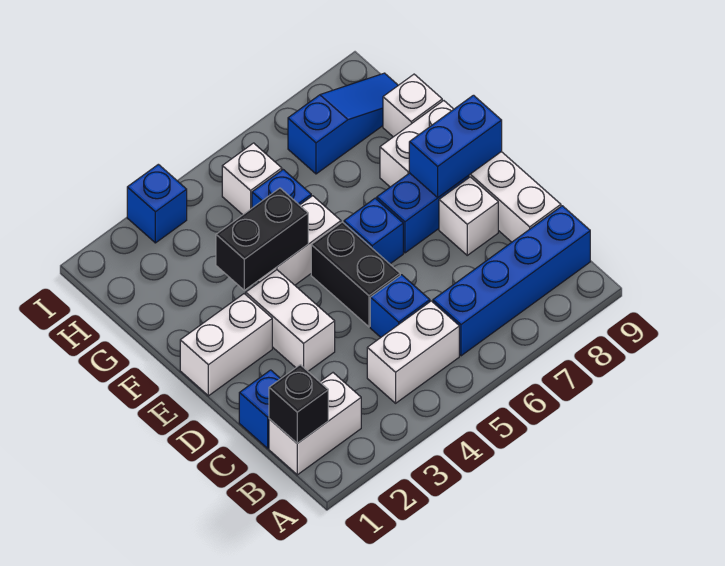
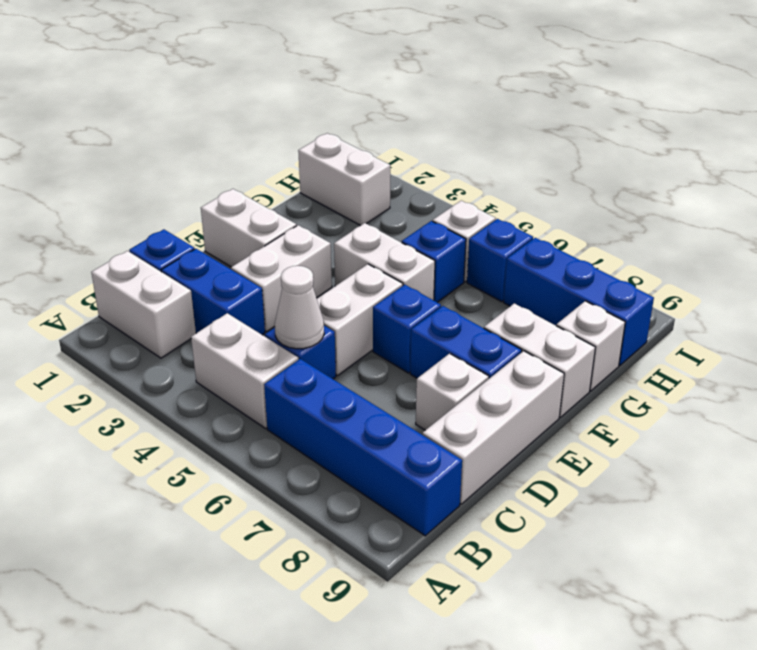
black brick B1 level 2 -> none
none -> white cone C5 level 2
black brick D5:E5 level 1 -> white brick D5:E5 level 1
blue brick E8:E9 level 2 -> blue brick C2:C3 level 1
black brick F3:F4 level 2 -> none
none -> white brick H1:H2 level 1
blue slope H7:H9 level 1 top 7 -> blue brick H7:H9 level 1
blue brick I3 level 1 -> blue brick H6 level 1

